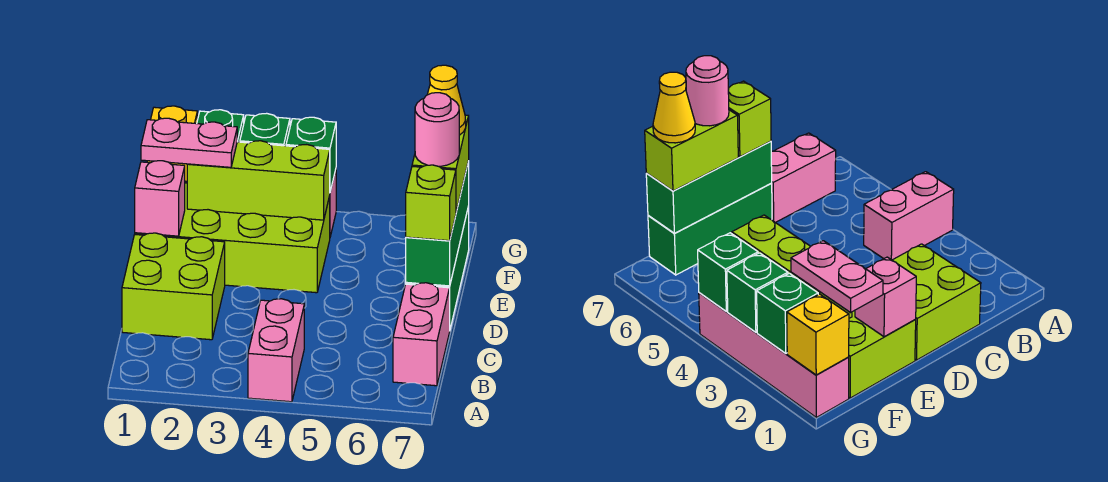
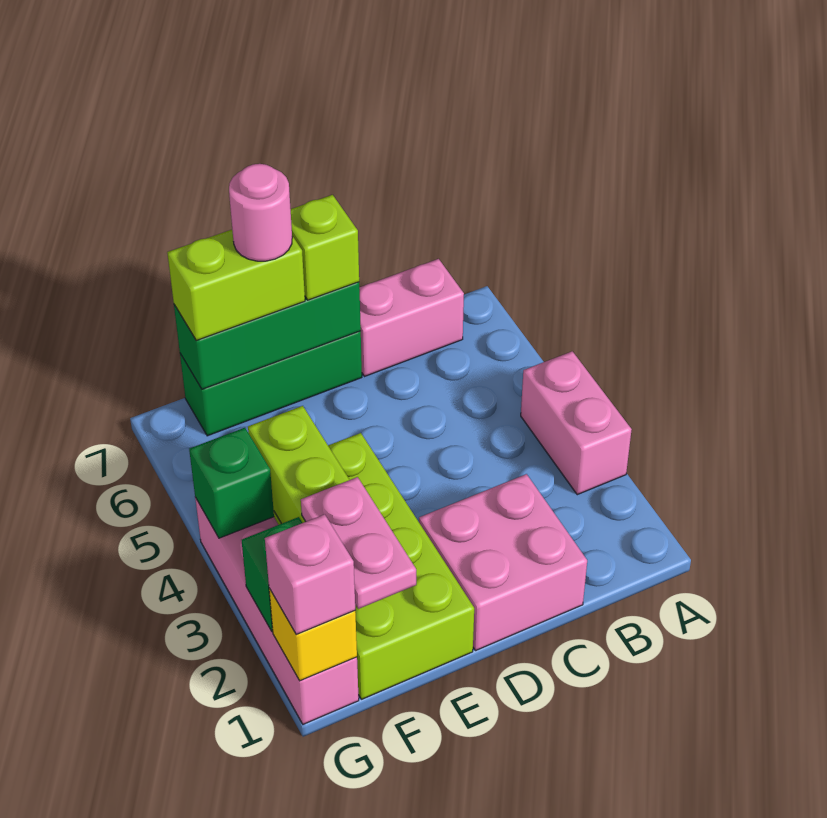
pink brick A4:B4 level 1 -> pink brick A3:A4 level 1
lime brick C1:D2 level 1 -> pink brick C1:D2 level 1
pink brick E1 level 2 -> pink brick G1 level 3
yellow cone F7 level 4 -> none
green brick G3 level 2 -> none

